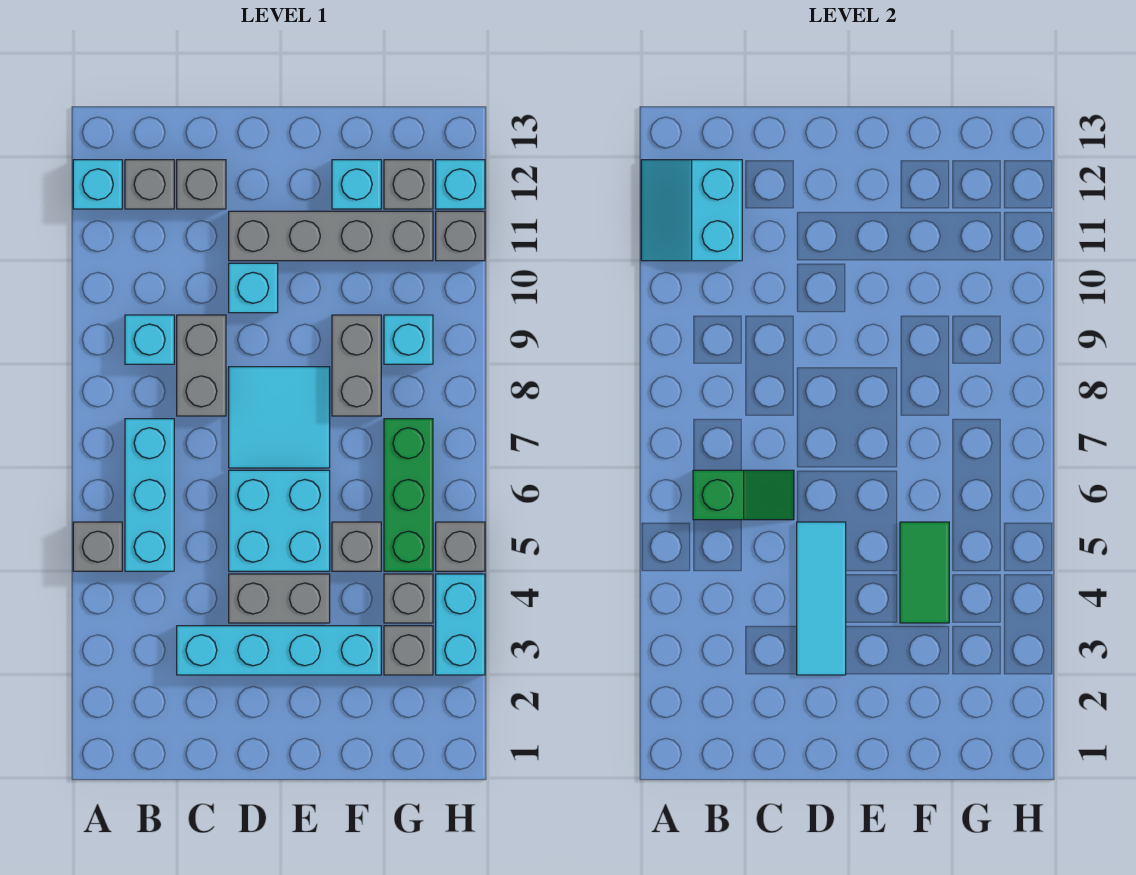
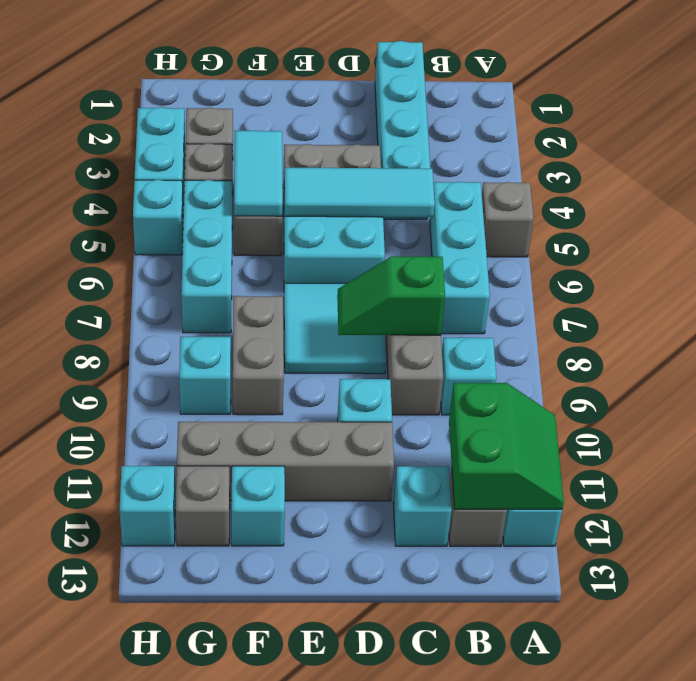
cyan slope A11:B12 level 2 top B -> green slope A11:B12 level 2 top B
green slope B6:C6 level 2 top B -> green slope C8:D8 level 2 top C
cyan brick C3:F3 level 1 -> cyan brick C1:C4 level 1
grey brick C12 level 1 -> cyan brick C12 level 1
cyan tile D3:D5 level 2 -> cyan tile C5:E5 level 2
green tile F4:F5 level 2 -> cyan tile F4:F5 level 2
green brick G5:G7 level 1 -> cyan brick G5:G7 level 1
grey brick H5 level 1 -> cyan brick H5 level 1
grey brick H11 level 1 -> none

